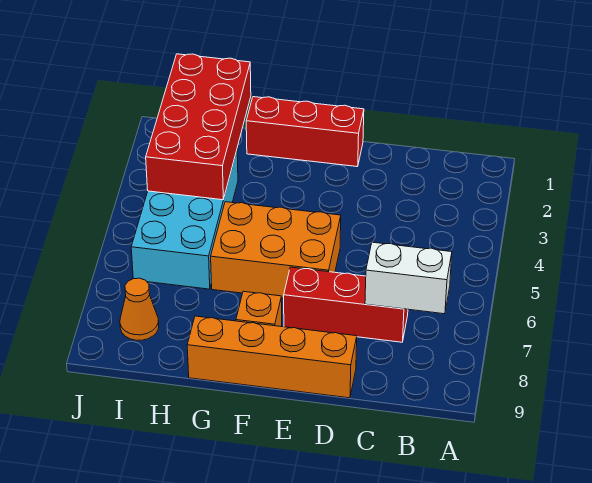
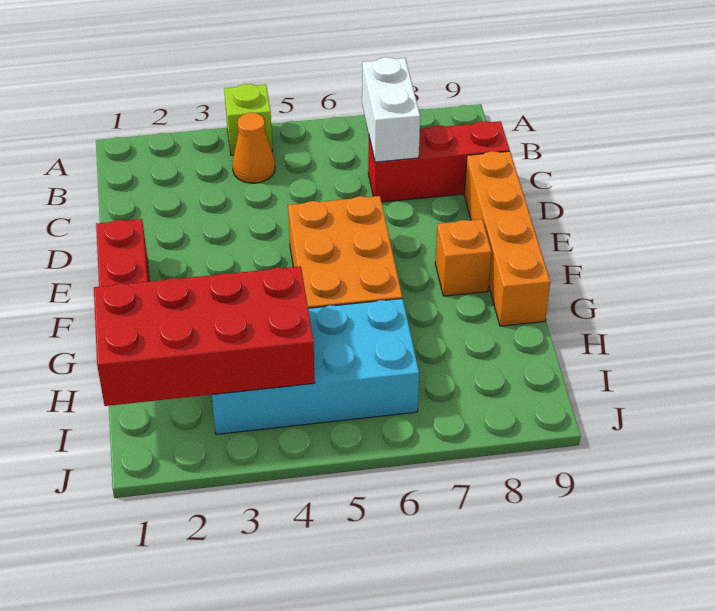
none -> lime brick A4 level 1
red brick C7:E7 level 1 -> red brick C7:C9 level 1
orange cone I8 level 1 -> orange cone B4 level 1

